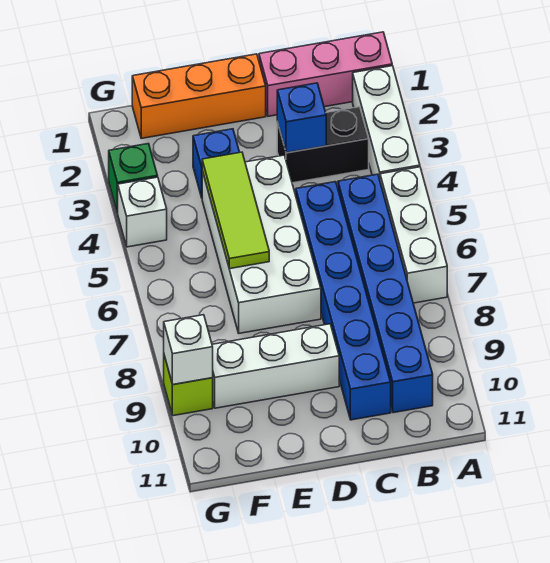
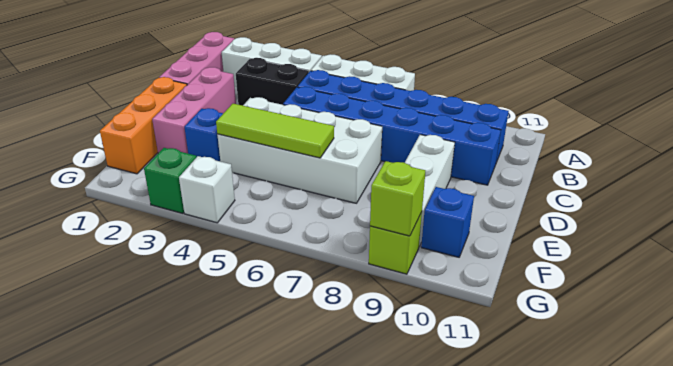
black brick B3:C3 level 1 -> black brick B3:B4 level 1
none -> pink brick C2:E2 level 1
blue brick C3 level 2 -> blue brick F10 level 1
white brick G9 level 2 -> lime brick G9 level 2

